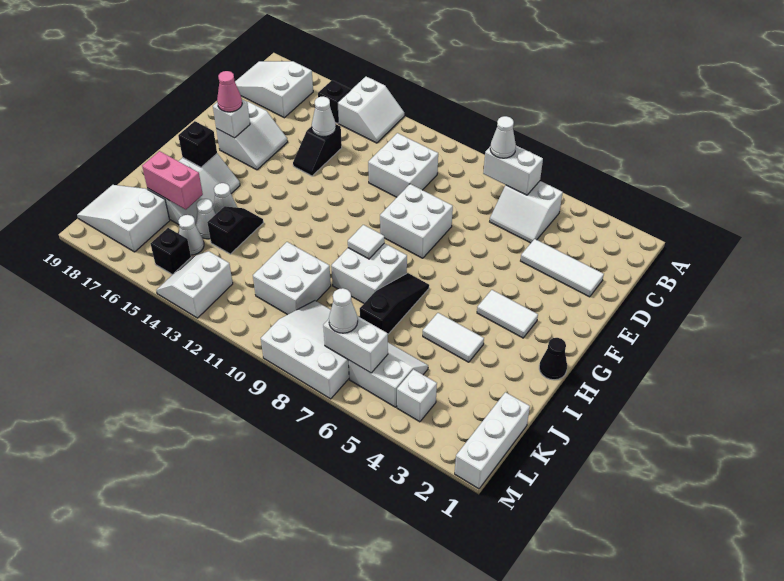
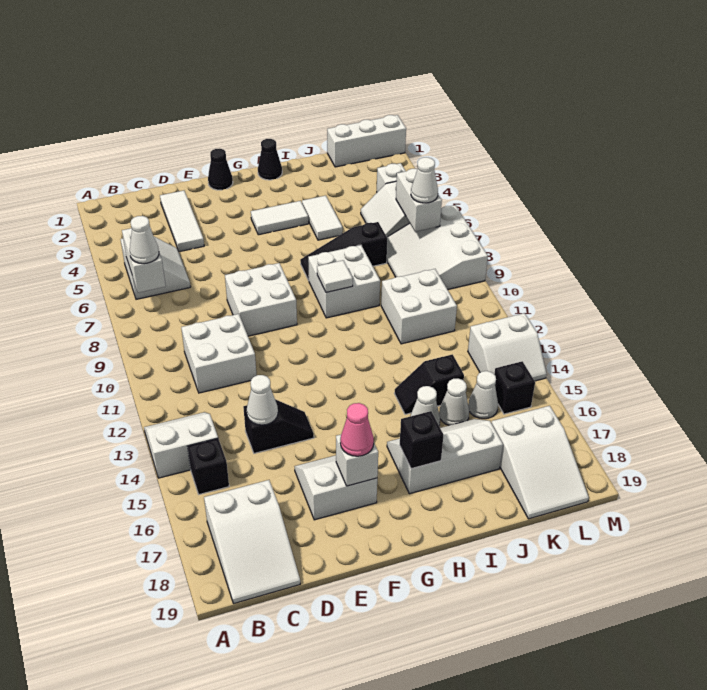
none -> black cone F1 level 1
white tile G3:G4 level 1 -> white tile G4:H4 level 1
pink brick J16:J17 level 2 -> none

